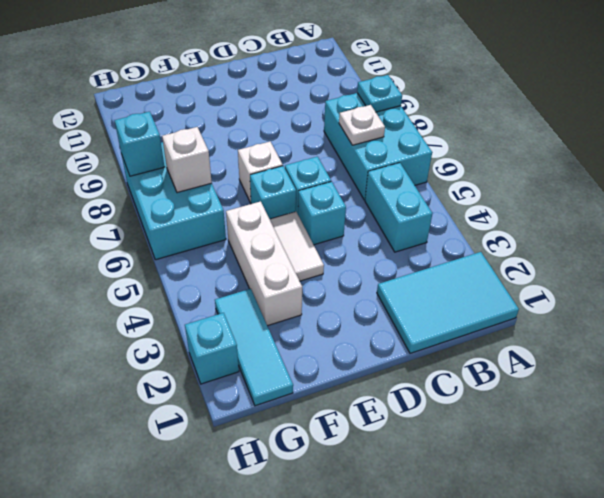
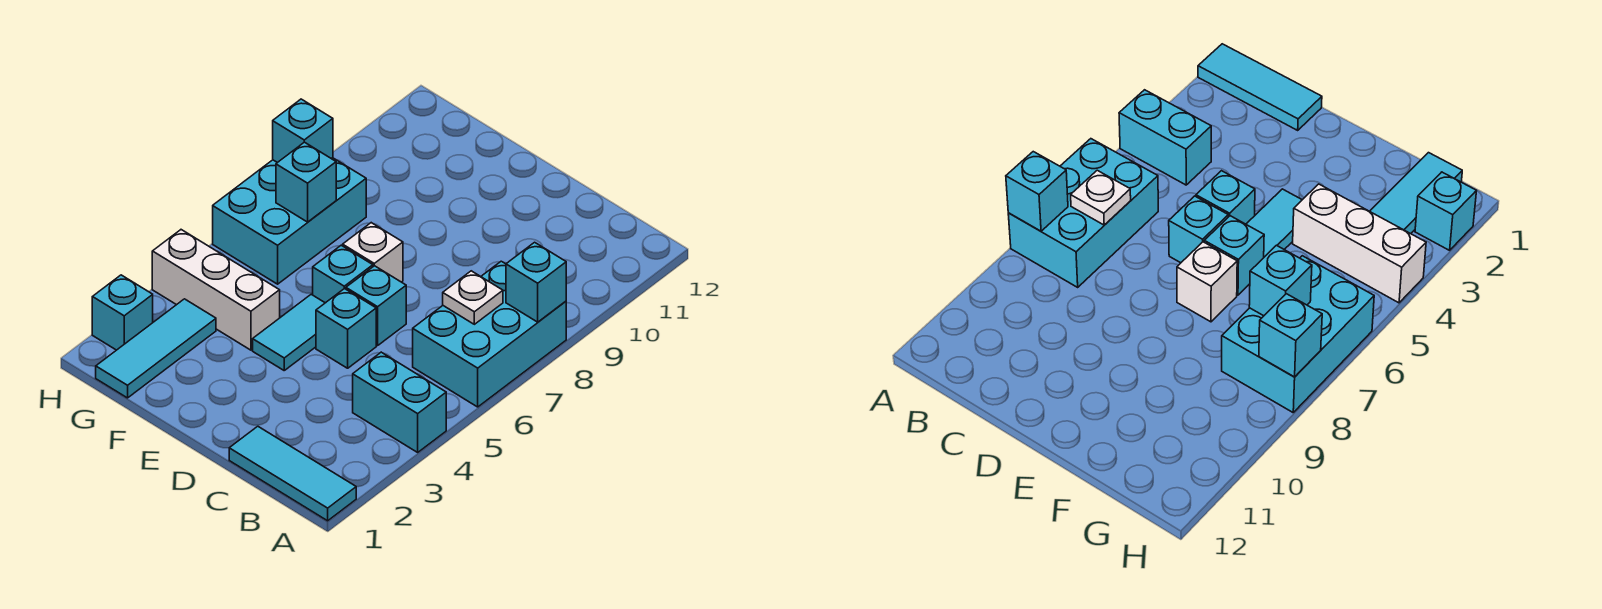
cyan tile A1:C2 level 1 -> cyan tile A1:C1 level 1
cyan plate A8 level 2 -> cyan brick A8 level 2
cyan brick B4:B5 level 1 -> cyan brick A4:B4 level 1
white tile E4:E5 level 1 -> cyan tile E4:E5 level 1
white brick F3:F5 level 1 -> white brick F4:H4 level 1
white brick G7 level 2 -> cyan brick G7 level 2

